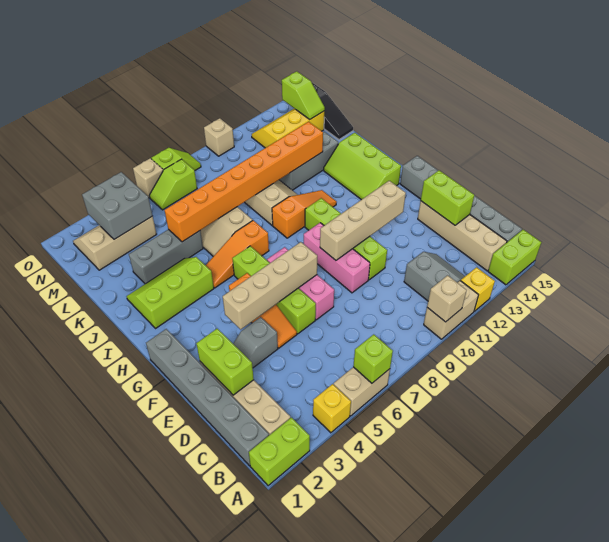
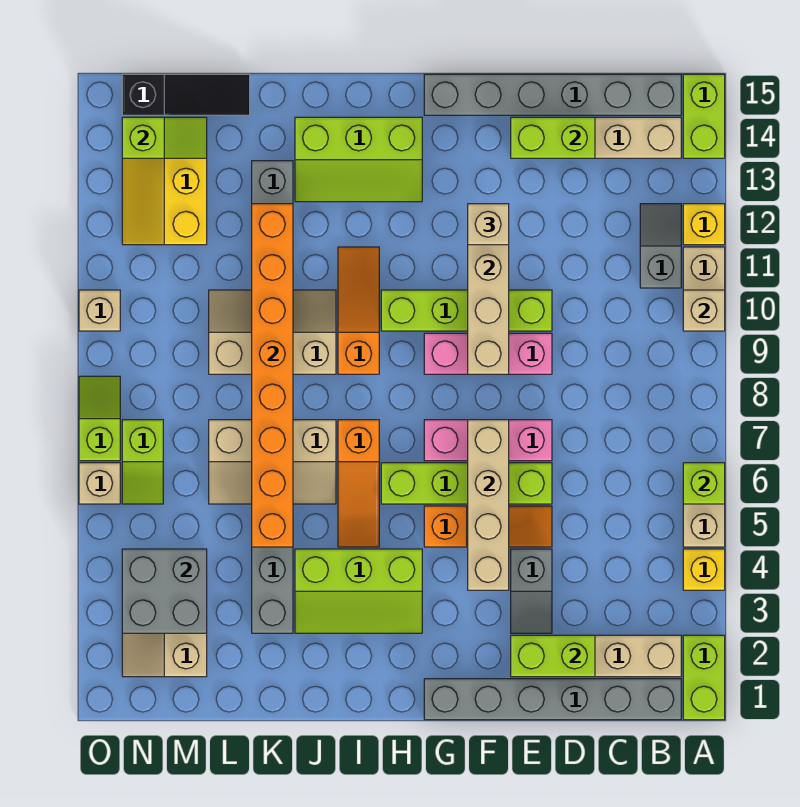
grey slope B11:C12 level 1 top 11 -> grey slope B11:B12 level 1 top 11
none -> tan brick F12 level 3
lime slope I2:J4 level 1 top I -> lime slope H3:J4 level 1 top 4

